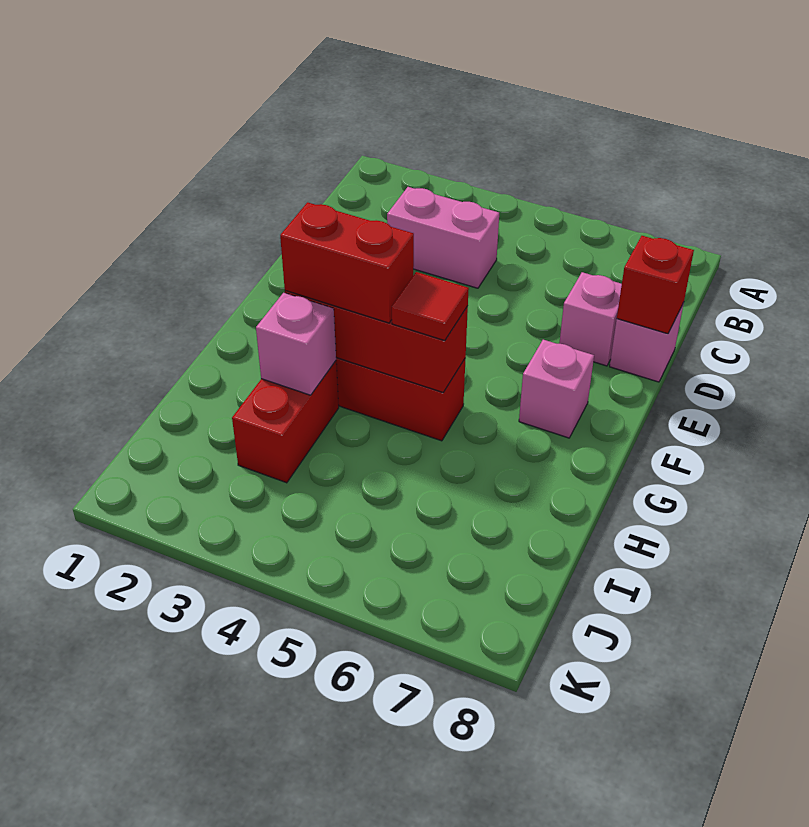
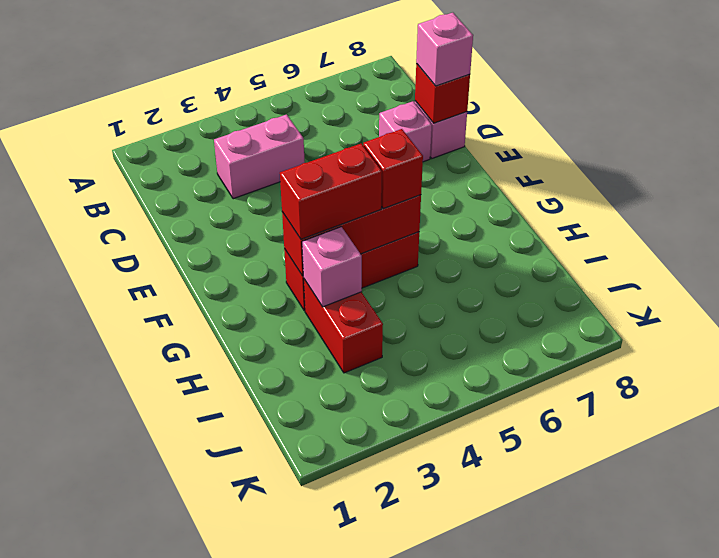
pink brick F7 level 1 -> pink brick D8 level 3
red tile G5 level 3 -> red brick G5 level 3

